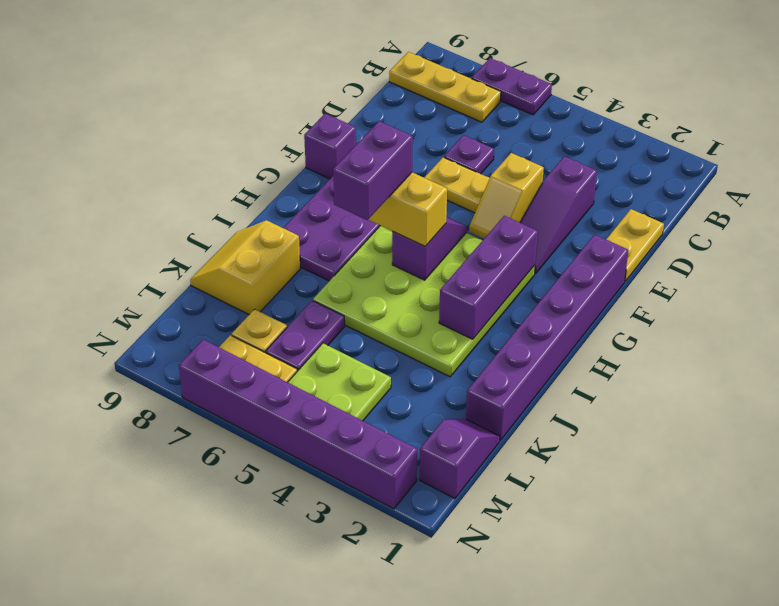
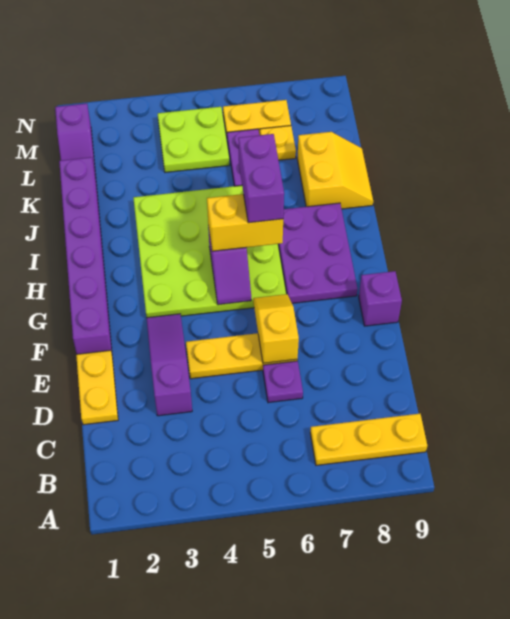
purple plate A6:A7 level 1 -> none
yellow slope E4:F4 level 2 top E -> yellow slope E6:F6 level 2 top E
purple brick G3:I3 level 2 -> none
purple brick N2:N7 level 1 -> none

